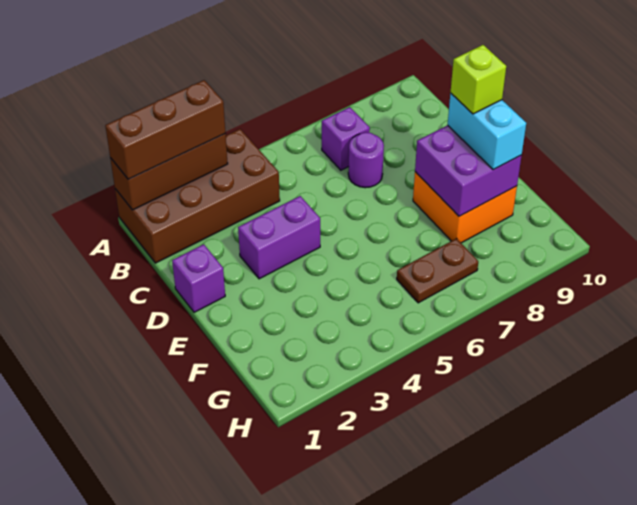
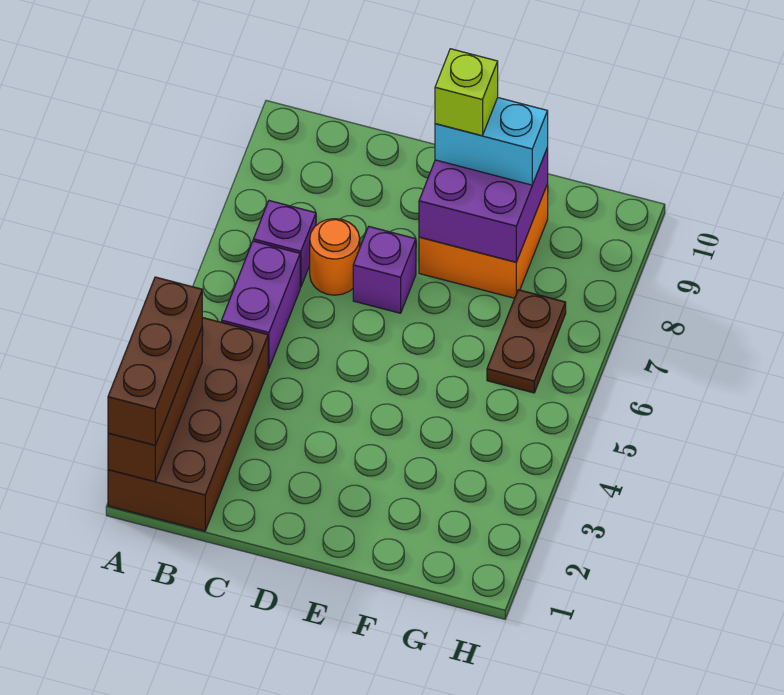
purple round brick C7 level 1 -> orange round brick C7 level 1
purple brick D1 level 1 -> purple brick D7 level 1
purple brick D3:D4 level 1 -> purple brick B5:B6 level 1

